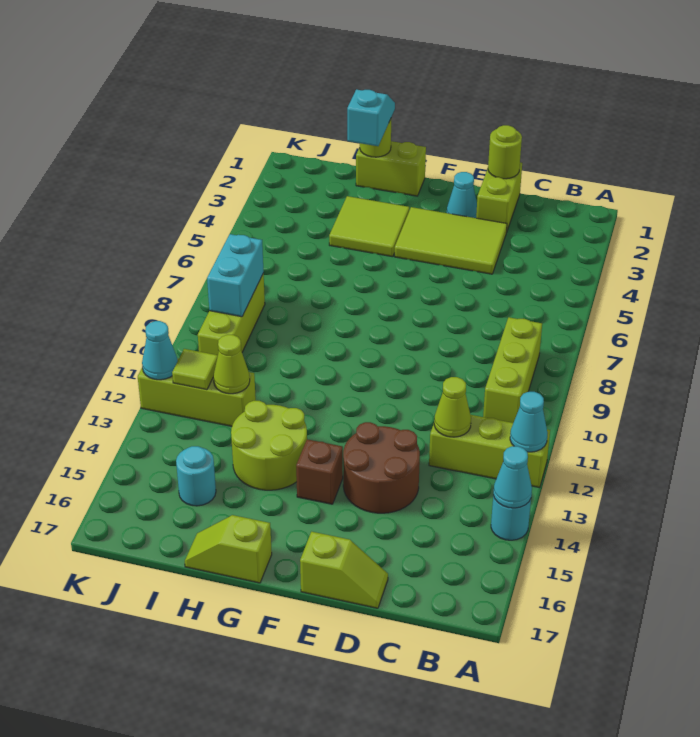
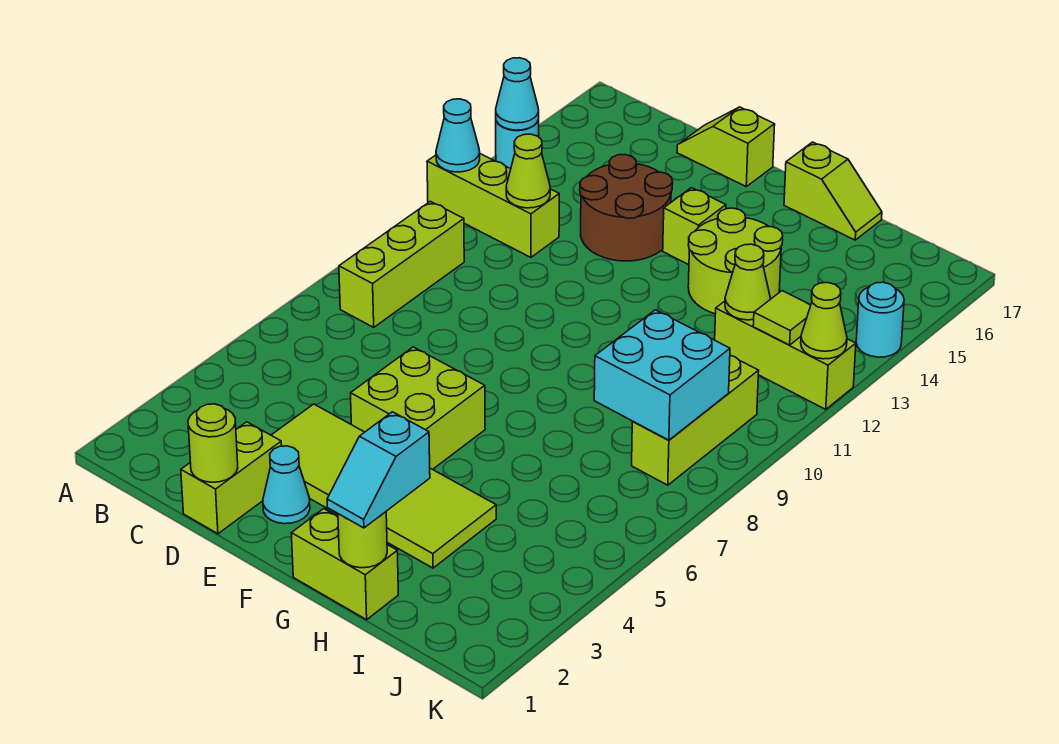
none -> lime brick E5:F6 level 1
brown brick F14 level 1 -> lime brick F14 level 1
cyan round brick I15 level 1 -> cyan round brick K14 level 1
cyan brick J8:J9 level 2 -> cyan brick I8:J9 level 2
cyan cone K12 level 2 -> lime cone K12 level 2

